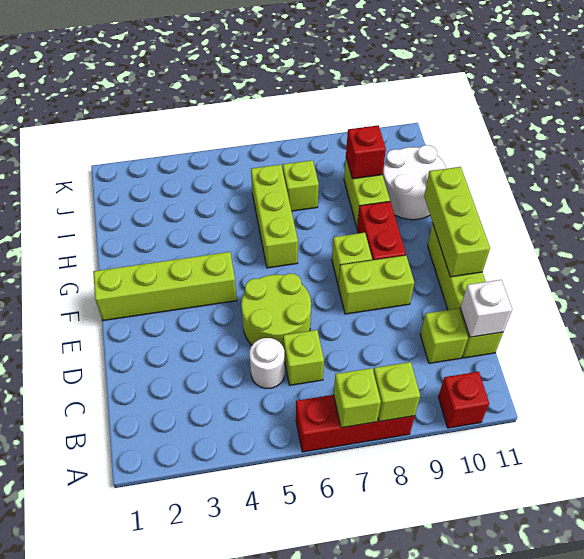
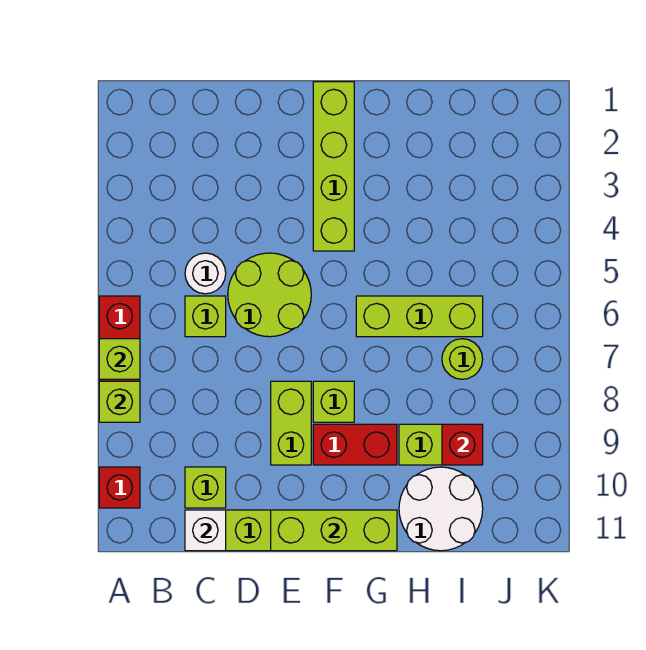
lime brick I7 level 1 -> lime round brick I7 level 1

